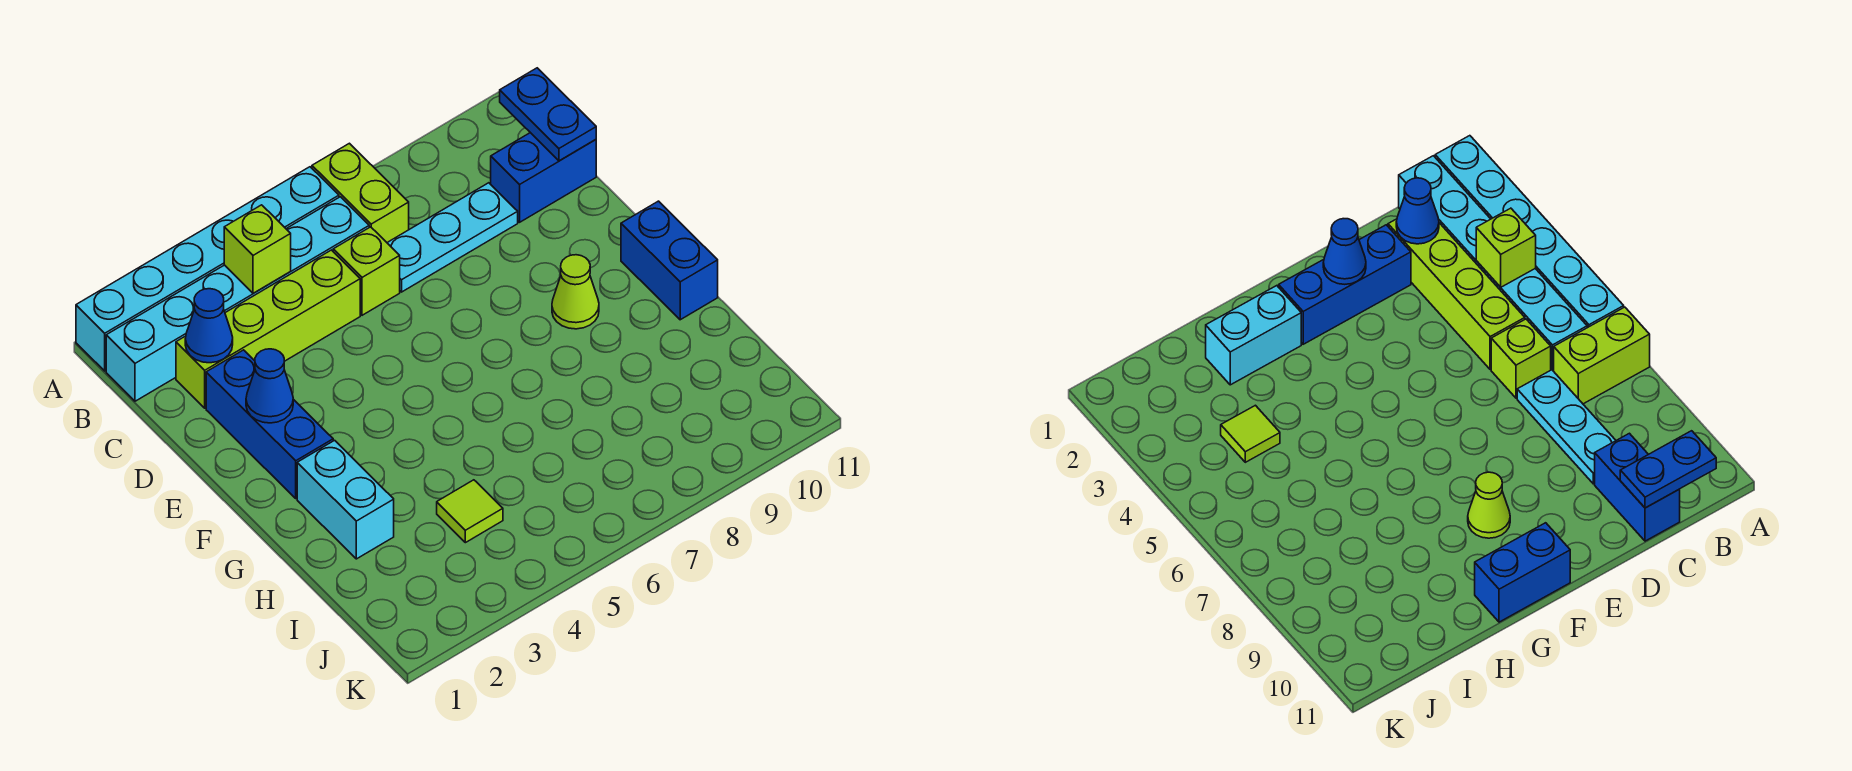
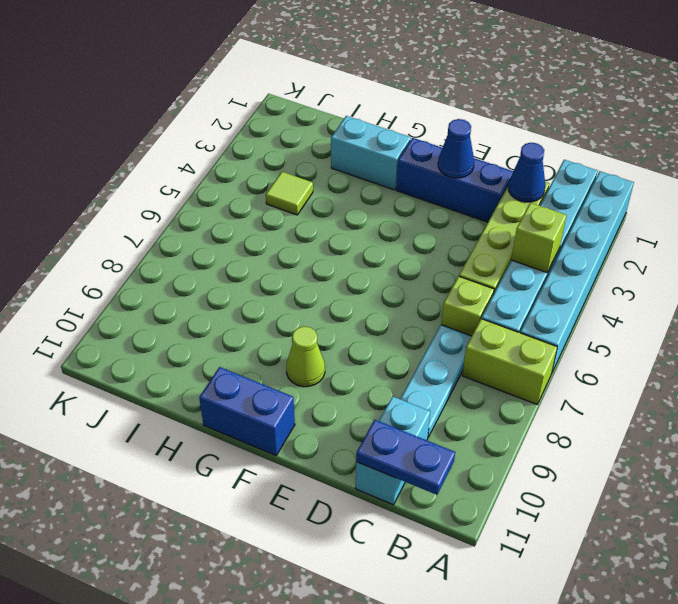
blue brick C10:C11 level 1 -> cyan brick C10:C11 level 1

